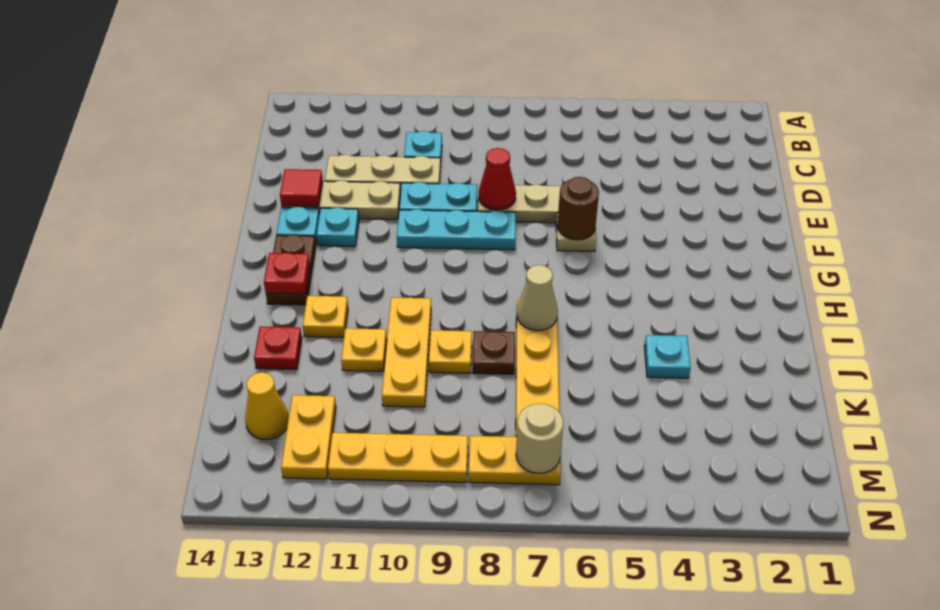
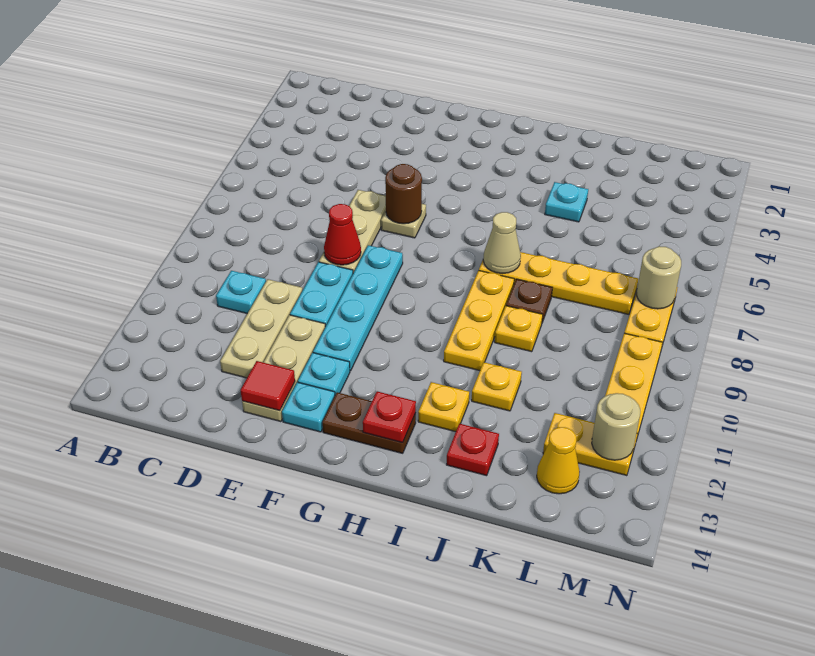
cyan plate F8:F10 level 1 -> cyan plate F8:F11 level 1
yellow plate I10:K10 level 1 -> yellow plate I8:I10 level 1
none -> tan round brick M12 level 2

